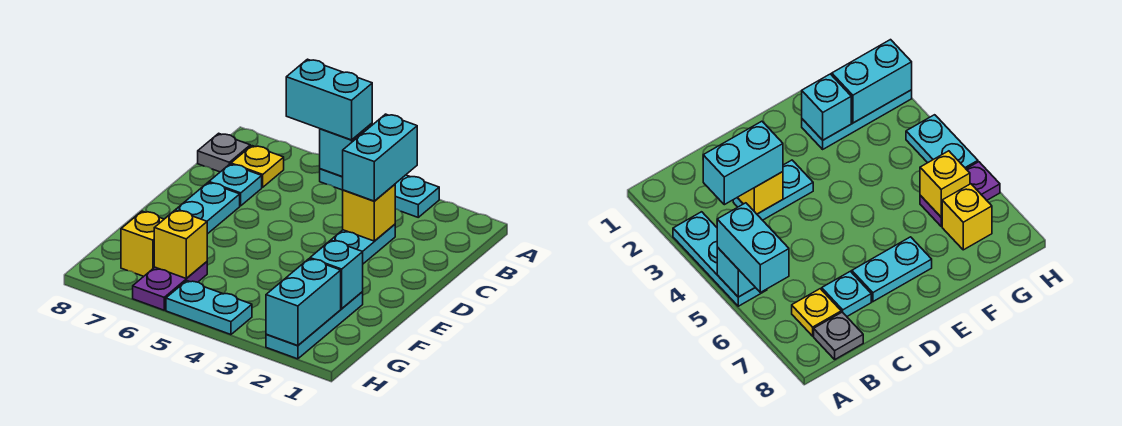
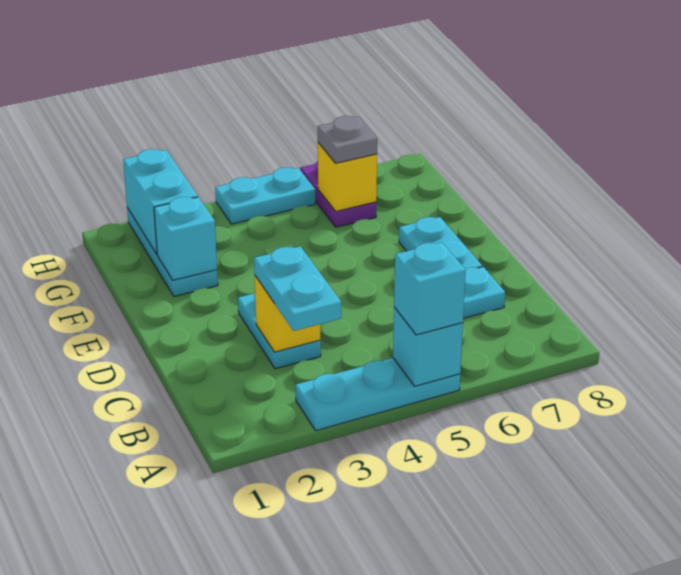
cyan brick A5:A6 level 3 -> cyan brick A5 level 3
cyan brick B3:C3 level 3 -> cyan plate B3:C3 level 3
yellow plate B7 level 1 -> none
grey plate B8 level 1 -> grey plate G6 level 3
yellow brick G7 level 1 -> none

